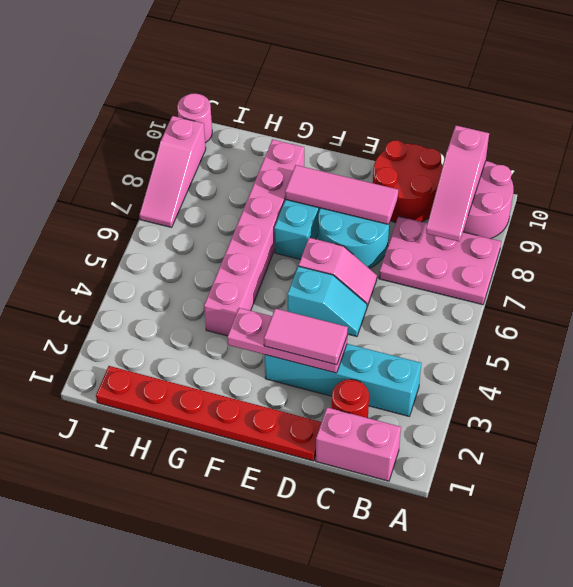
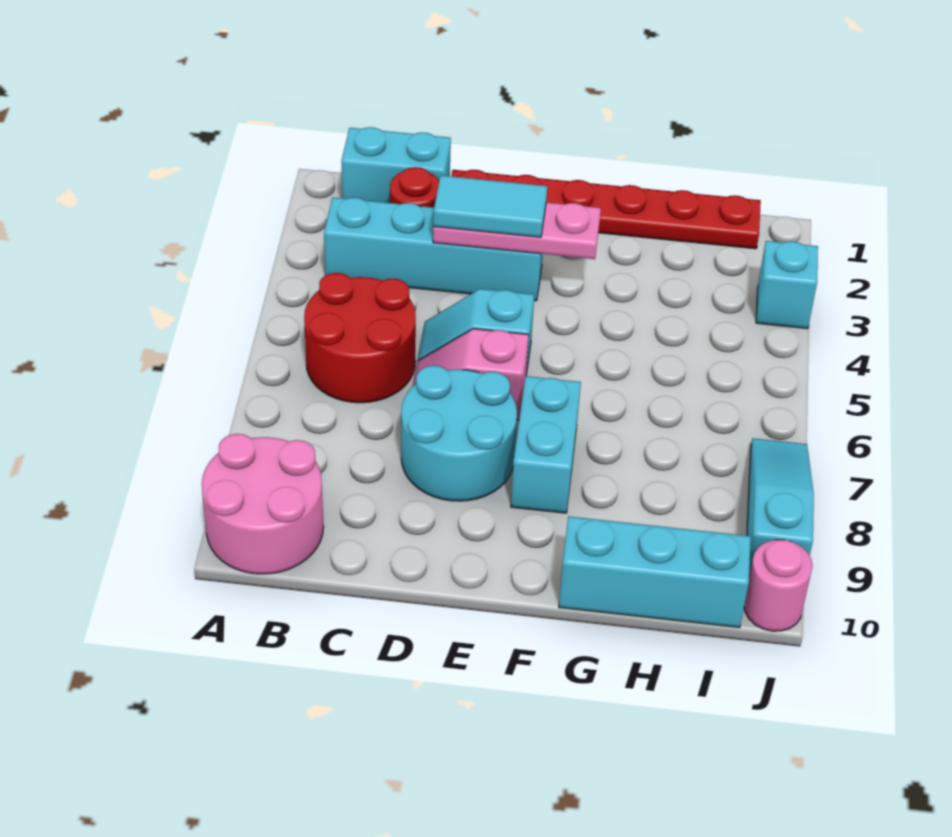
pink plate A7:C8 level 1 -> none
pink brick B1:C1 level 1 -> cyan brick B1:C1 level 1
pink slope B8:B10 level 2 top 10 -> none
red round brick C9:D10 level 1 -> red round brick B5:C6 level 1
pink tile D3:E3 level 3 -> cyan tile D3:E3 level 3
pink tile D8:F8 level 2 -> none
pink brick G4:G9 level 1 -> none
none -> cyan brick G10:I10 level 1
none -> cyan brick J3 level 1
pink slope J7:J9 level 1 top 9 -> cyan slope J7:J9 level 1 top 9

